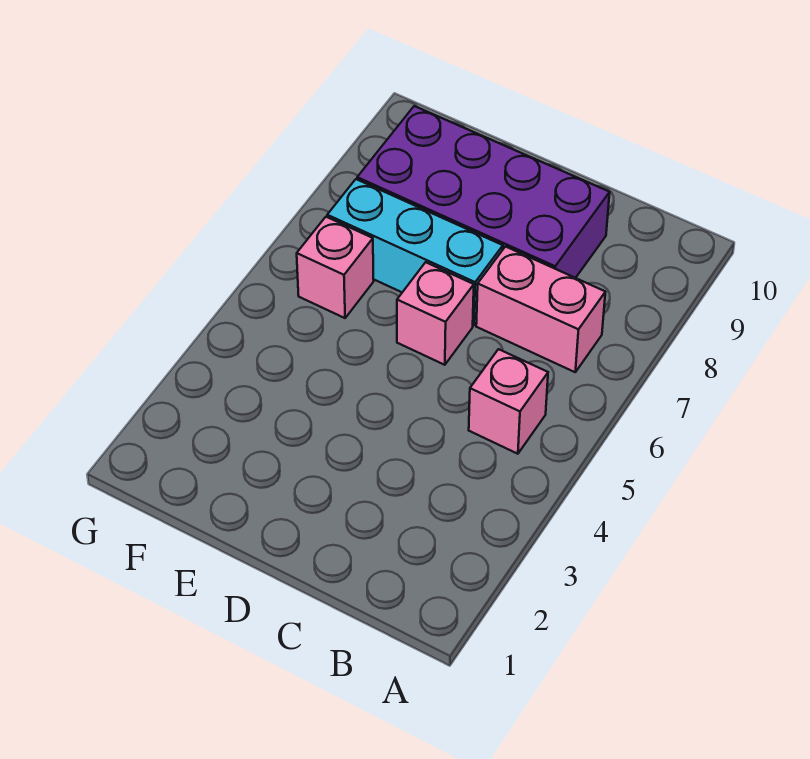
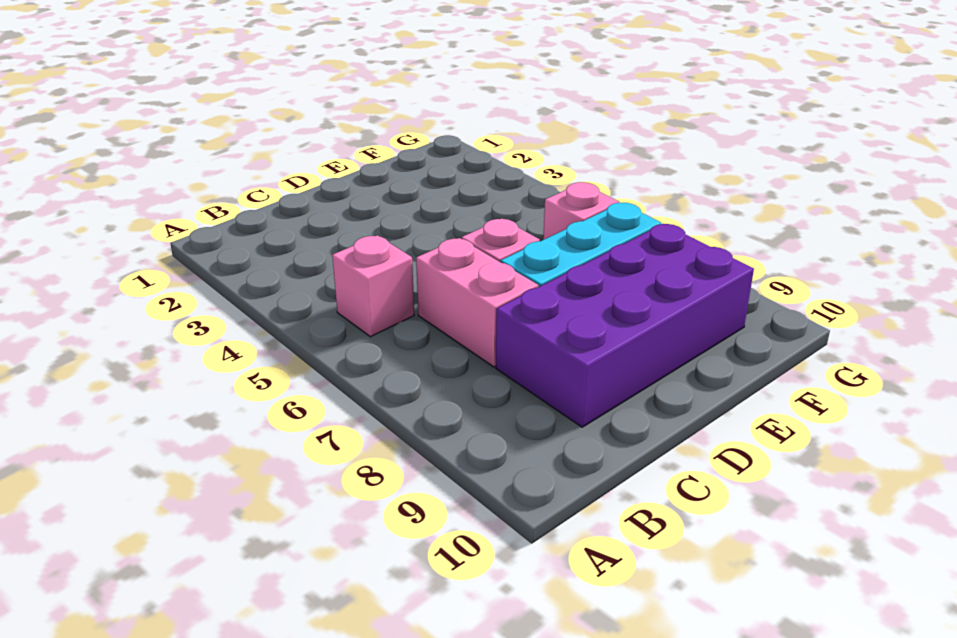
pink brick B7:C7 level 1 -> pink brick C6:C7 level 1

